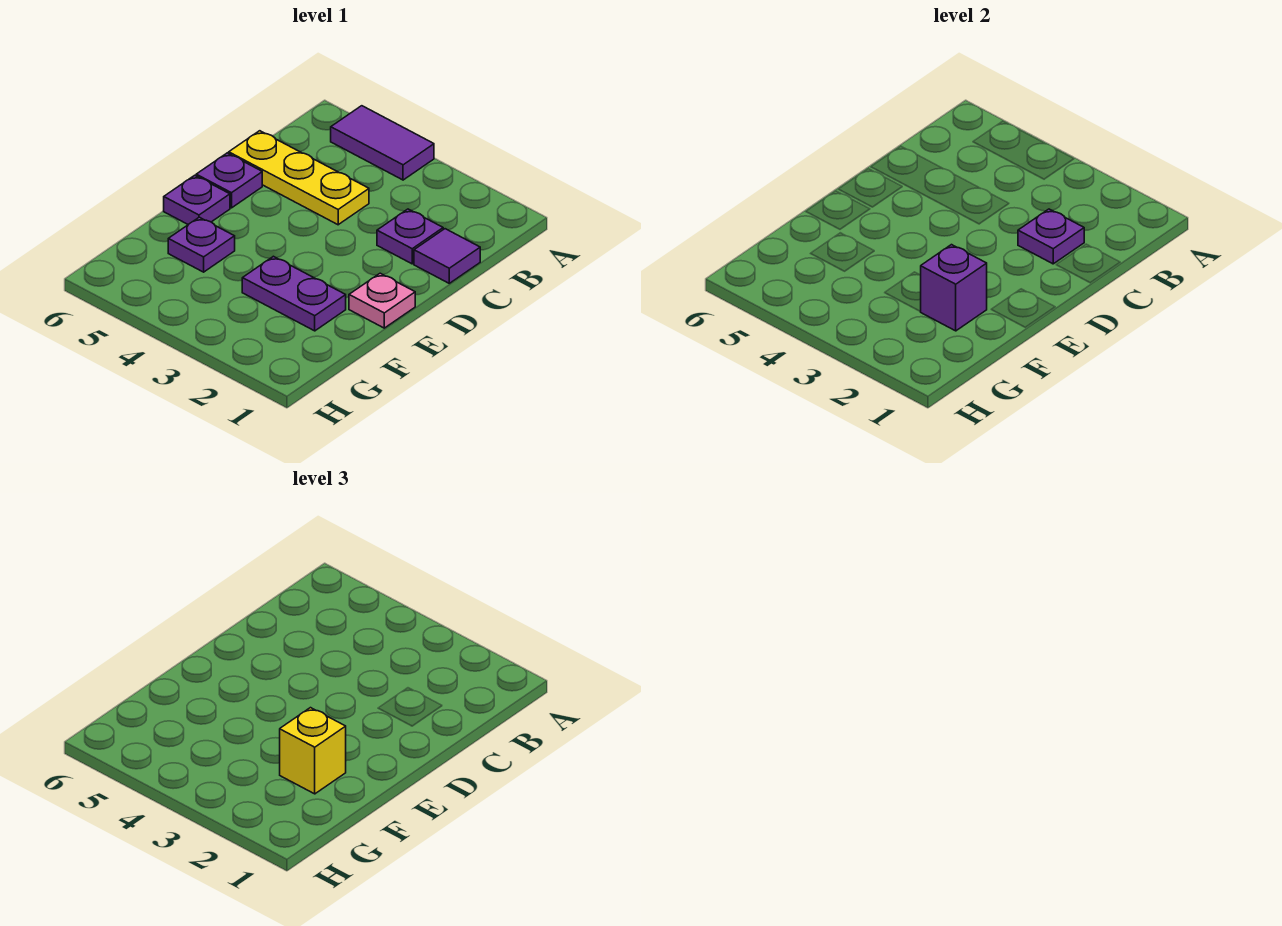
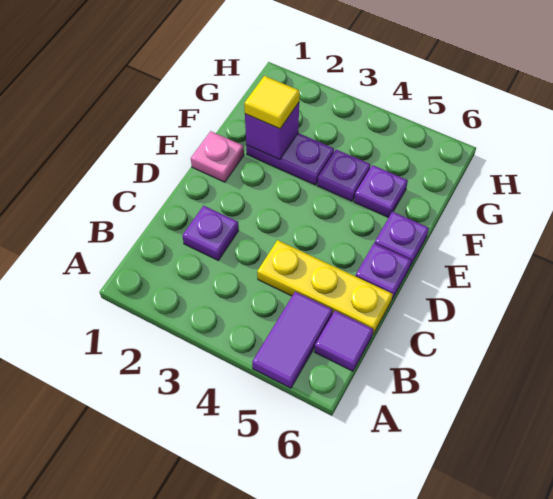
purple tile A4:A5 level 1 -> purple tile A5:B5 level 1
purple tile C1 level 1 -> purple tile B6 level 1
purple plate C2 level 2 -> purple plate F4 level 1
yellow brick F2 level 3 -> yellow tile F2 level 3

